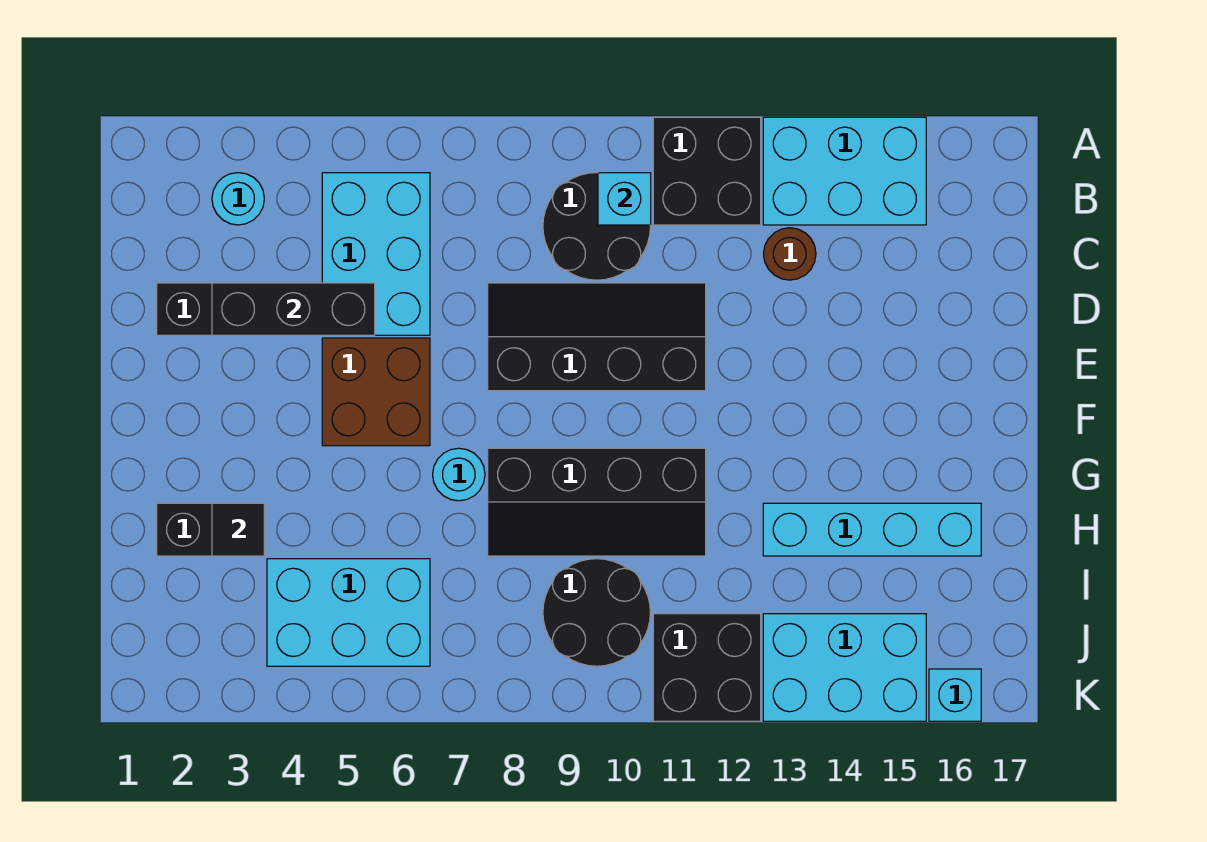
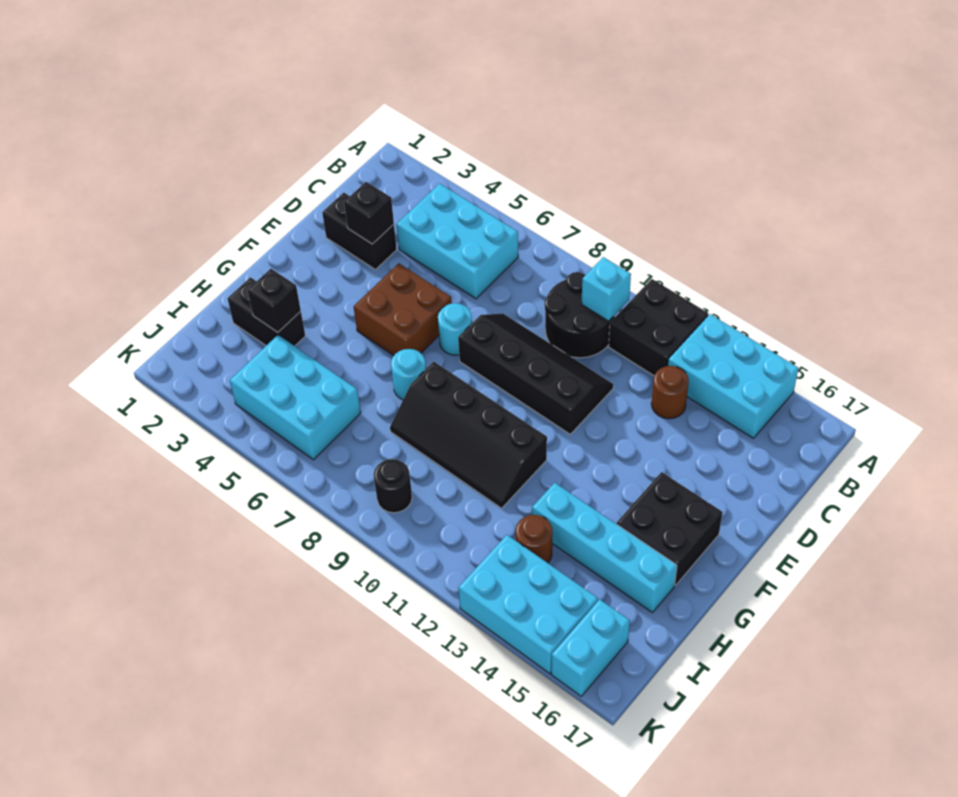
cyan round brick B3 level 1 -> cyan round brick E7 level 1
cyan brick B5:D6 level 1 -> cyan brick B4:C6 level 1
black brick D3:D5 level 2 -> black brick D3 level 2
black tile H3 level 2 -> black brick H3 level 2
black round brick I9:J10 level 1 -> black round brick J9 level 1
none -> brown round brick I13 level 1
black brick J11:K12 level 1 -> black brick F15:G16 level 1
cyan brick K16 level 1 -> cyan brick J16:K16 level 1

